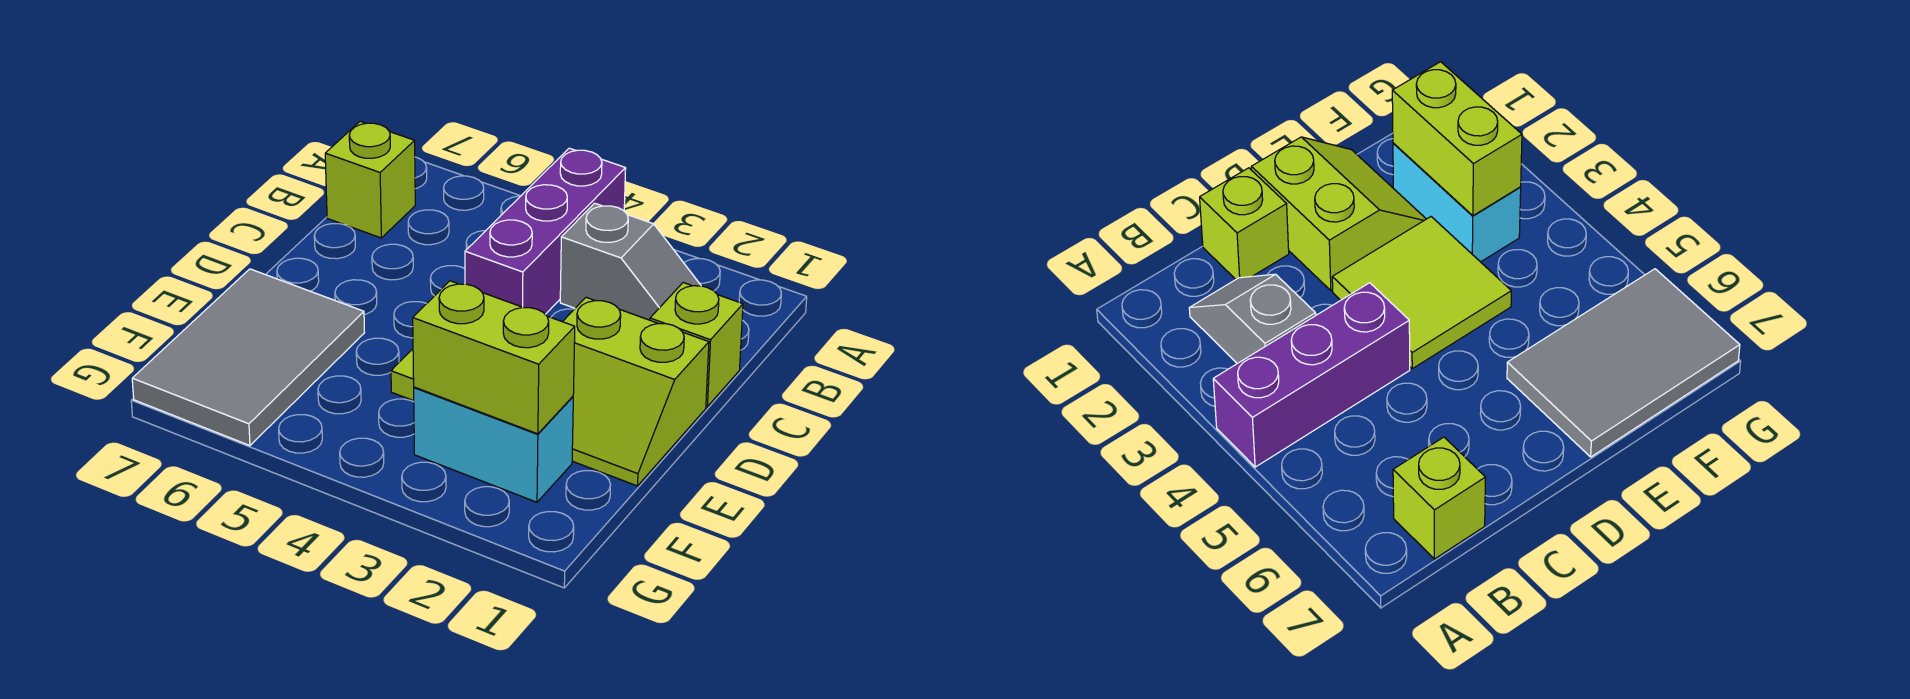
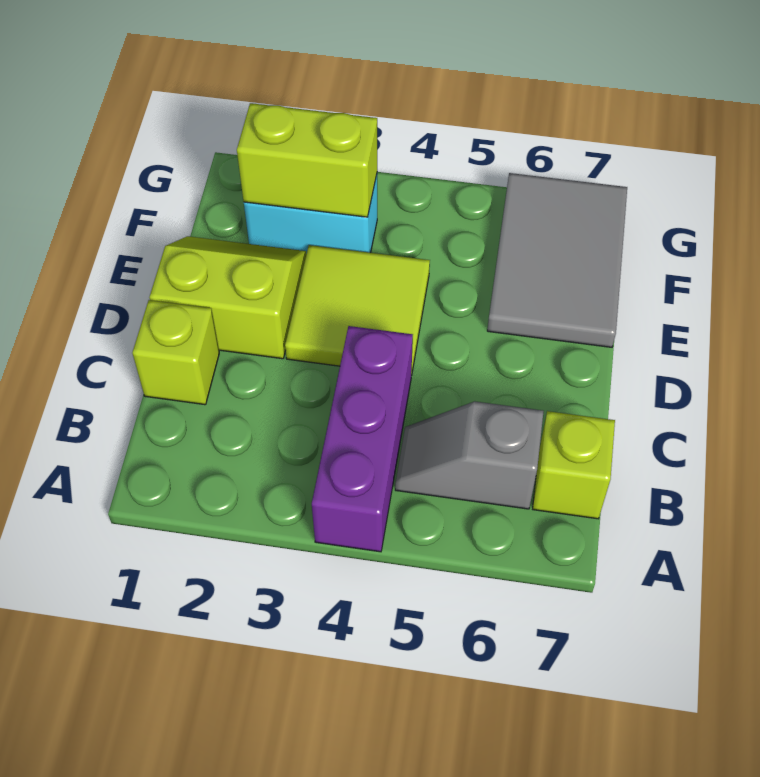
grey slope B2:B3 level 1 top 3 -> grey slope B5:B6 level 1 top 6

